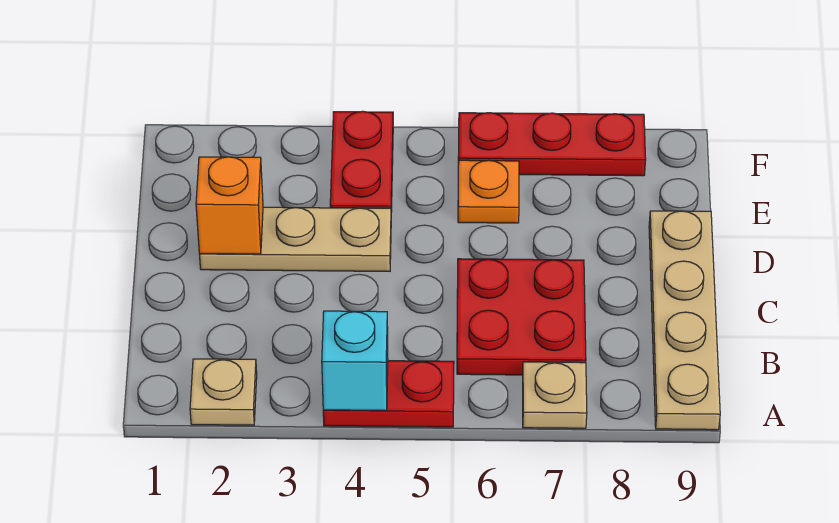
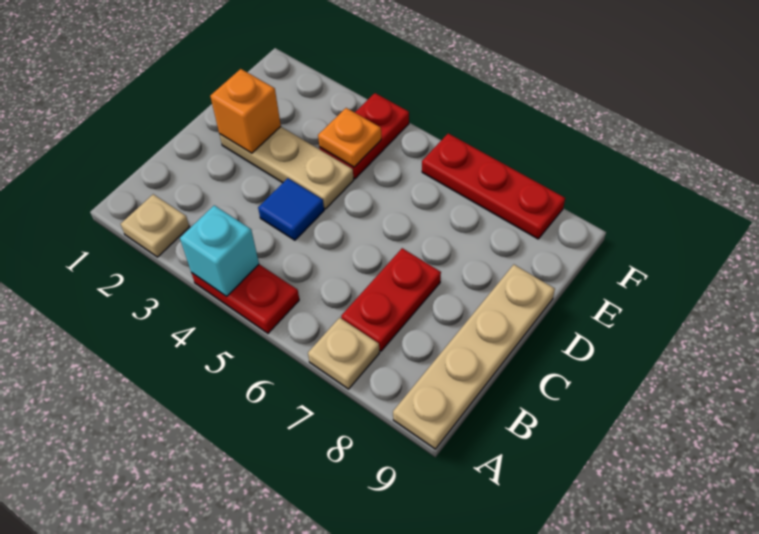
red plate B6:C7 level 1 -> red plate B7:C7 level 1
none -> blue tile C4 level 1
orange plate E6 level 1 -> orange plate E4 level 2

